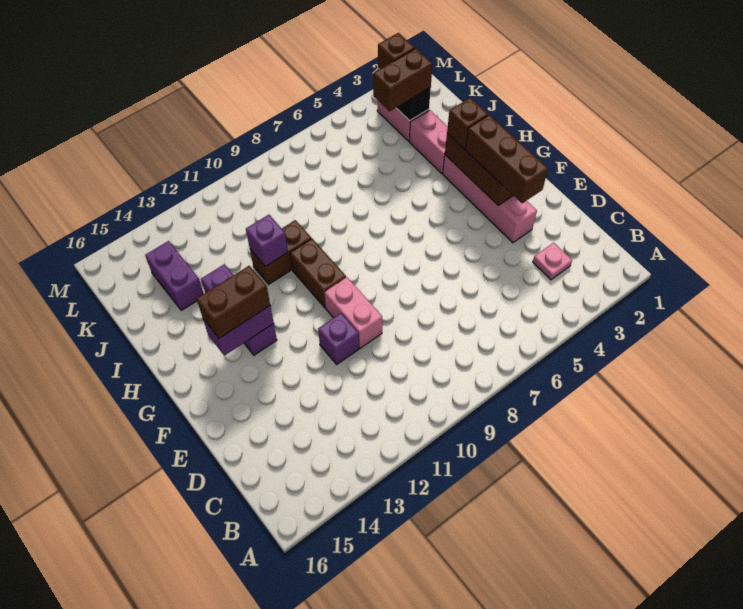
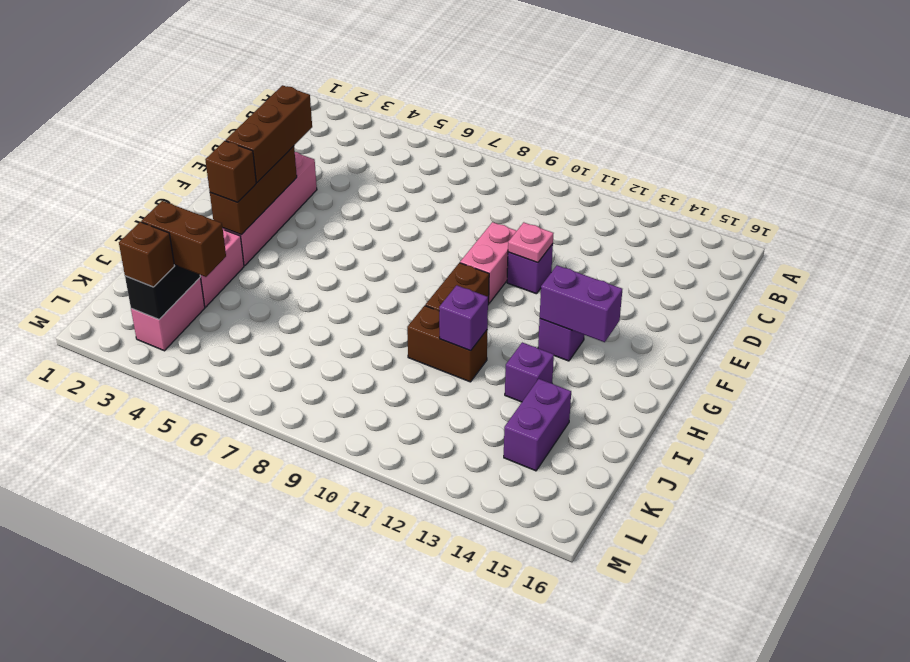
pink plate C3 level 1 -> pink plate E11 level 2
brown brick G13:G14 level 3 -> none

